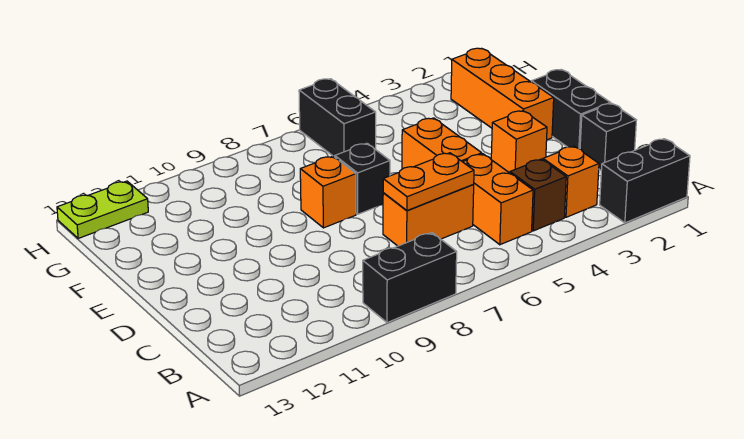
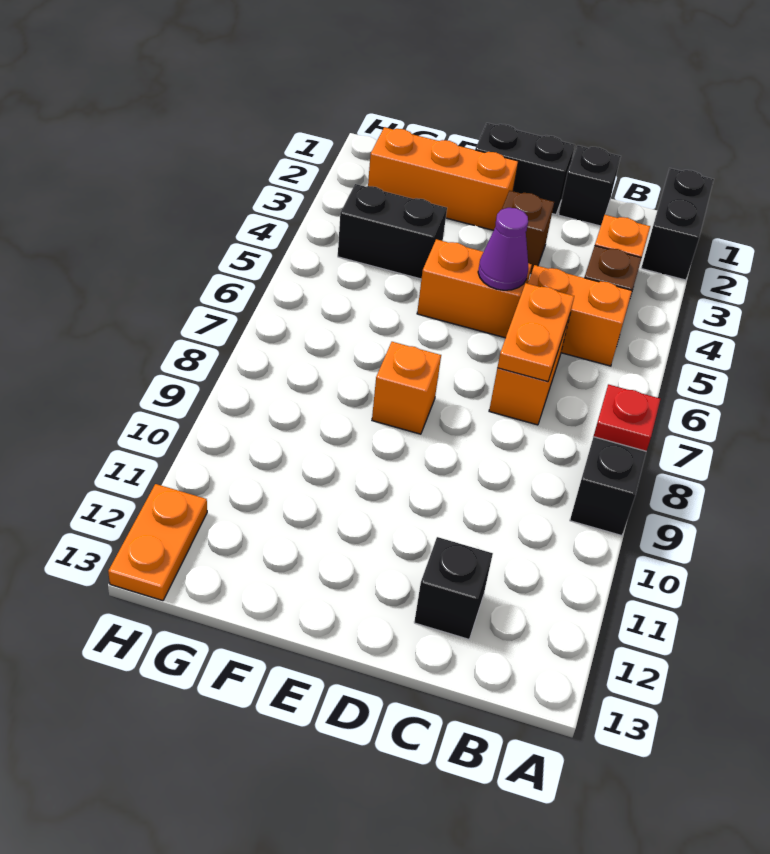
none -> red plate A8 level 2
orange brick D3 level 1 -> brown brick D3 level 1
none -> purple cone D5 level 2
black brick E7 level 1 -> black brick C12 level 1
black brick G6:H6 level 1 -> black brick F4:G4 level 1
lime plate H12:H13 level 1 -> orange plate H12:H13 level 1

